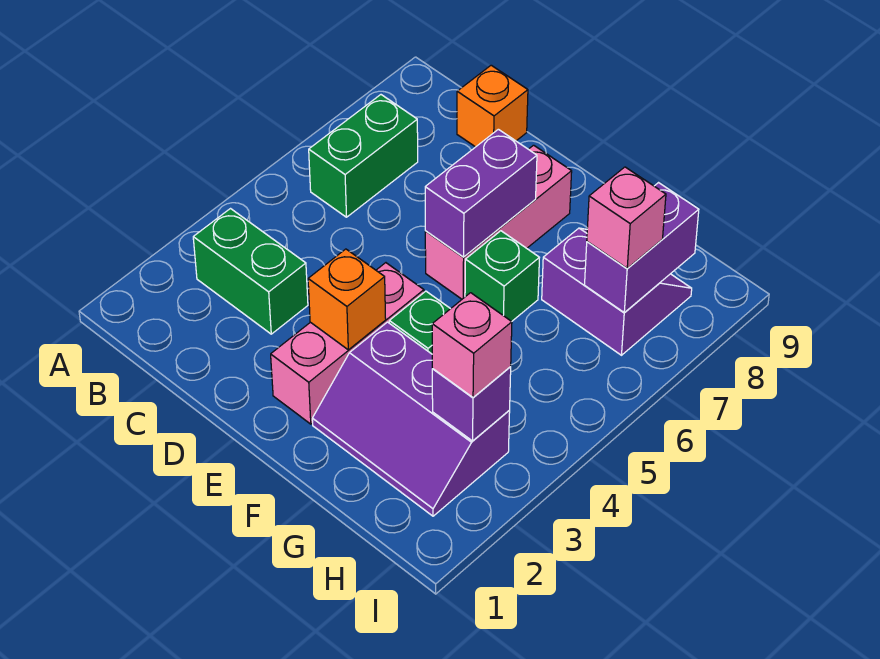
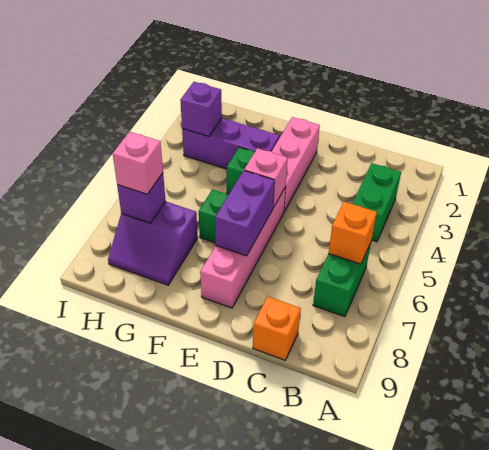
green brick B3:C3 level 1 -> green brick B3:B4 level 1
orange brick E3 level 2 -> orange brick B6 level 2
pink brick E6:E8 level 1 -> pink brick E5:E8 level 1
pink brick H3 level 3 -> pink brick E5 level 2
purple brick H7:H8 level 2 -> purple brick H7 level 2

